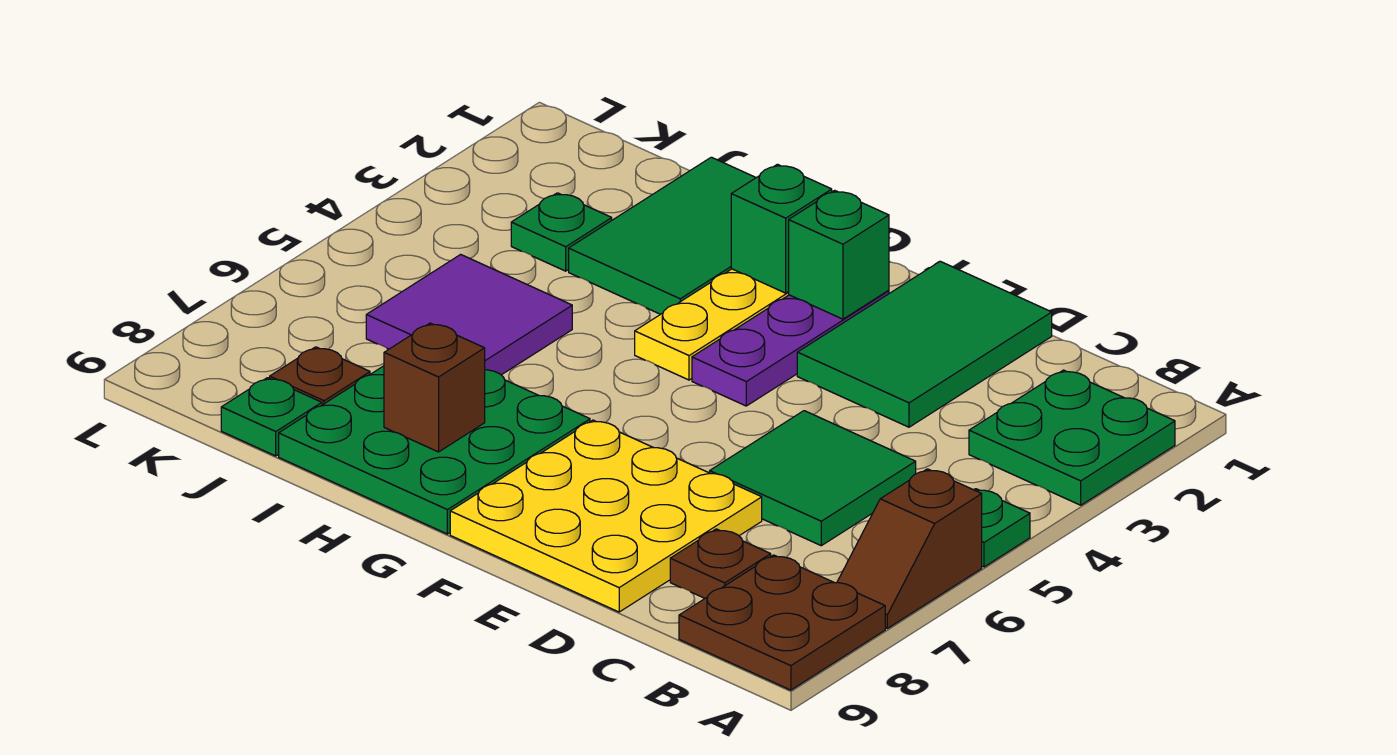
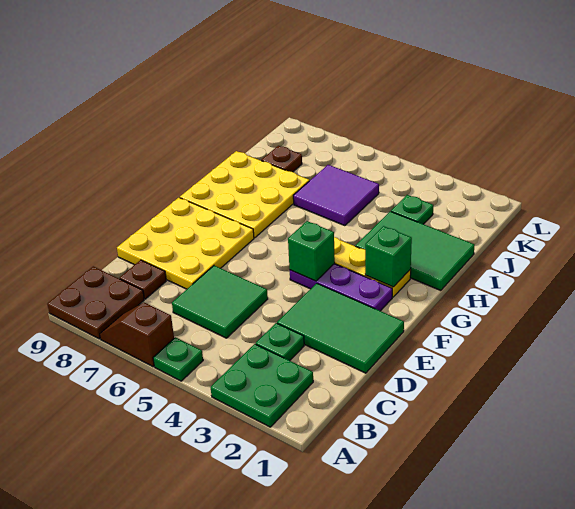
green brick F2 level 2 -> green brick F4 level 2
green plate G7:I9 level 1 -> yellow plate G7:I9 level 1
brown brick H8 level 2 -> none
green plate J9 level 1 -> green plate C3 level 1

